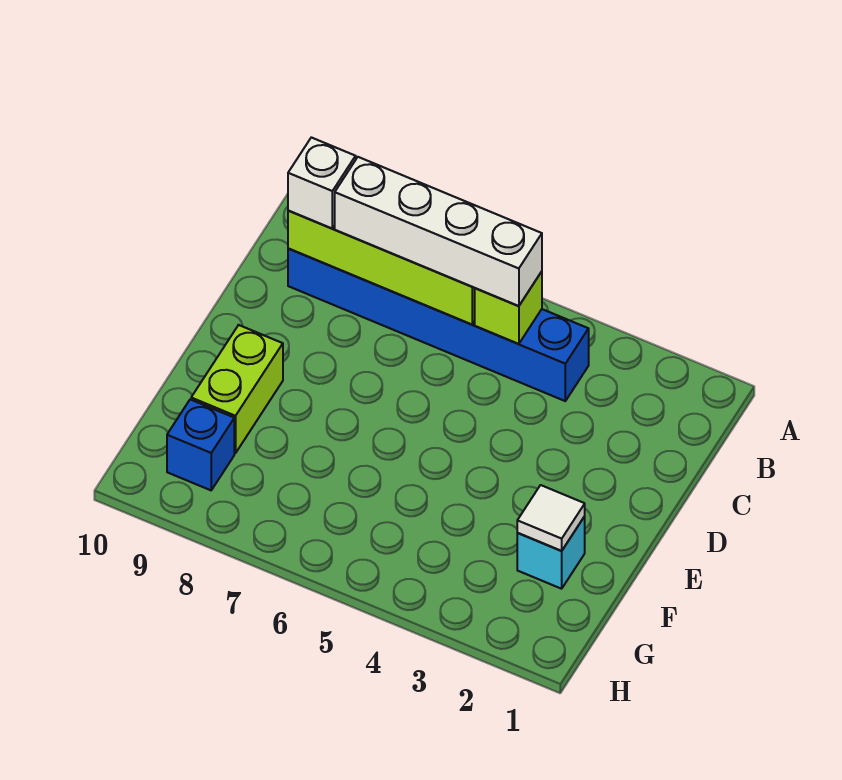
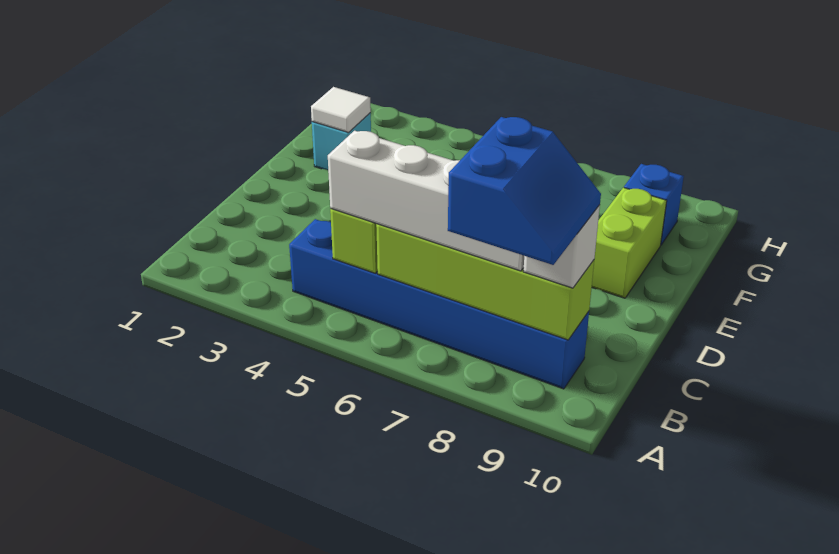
none -> blue slope A8:B9 level 4 top 8

